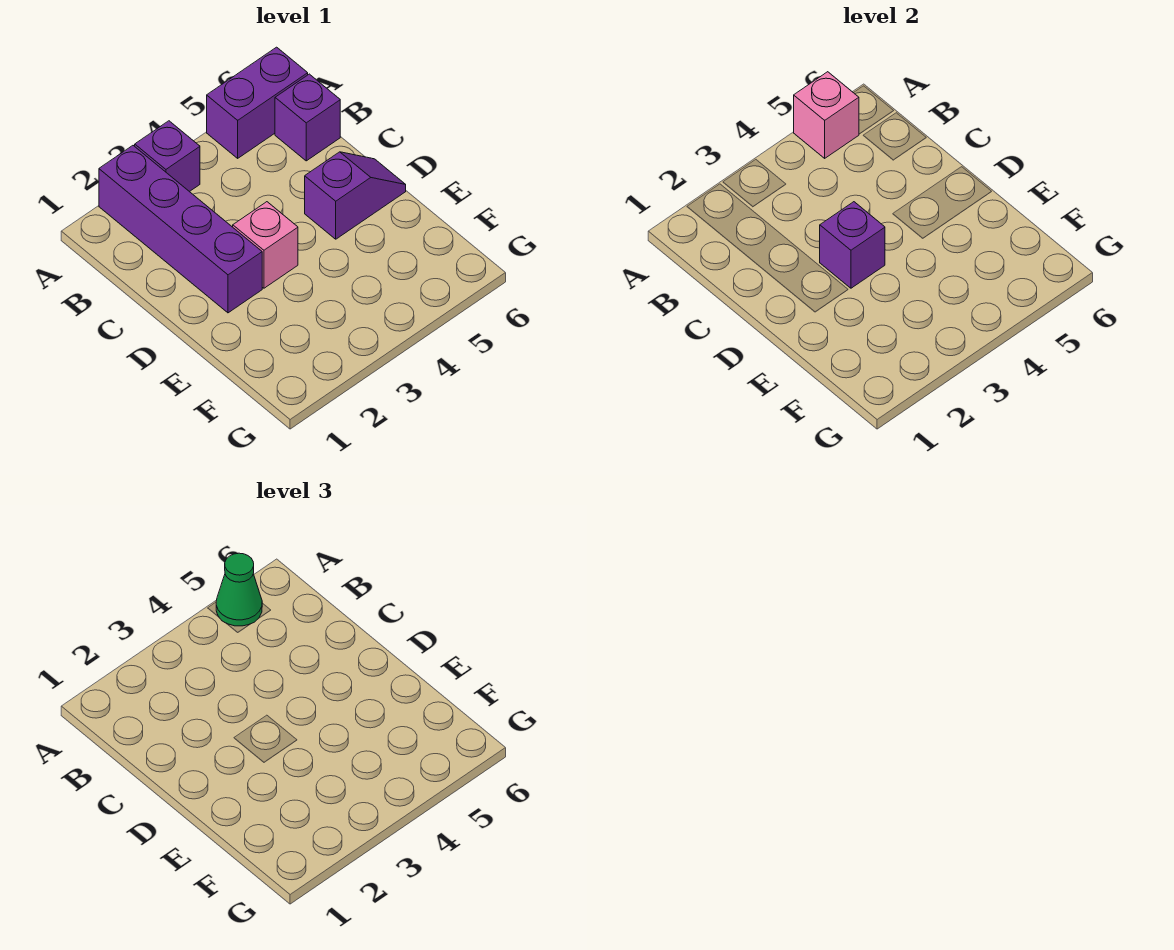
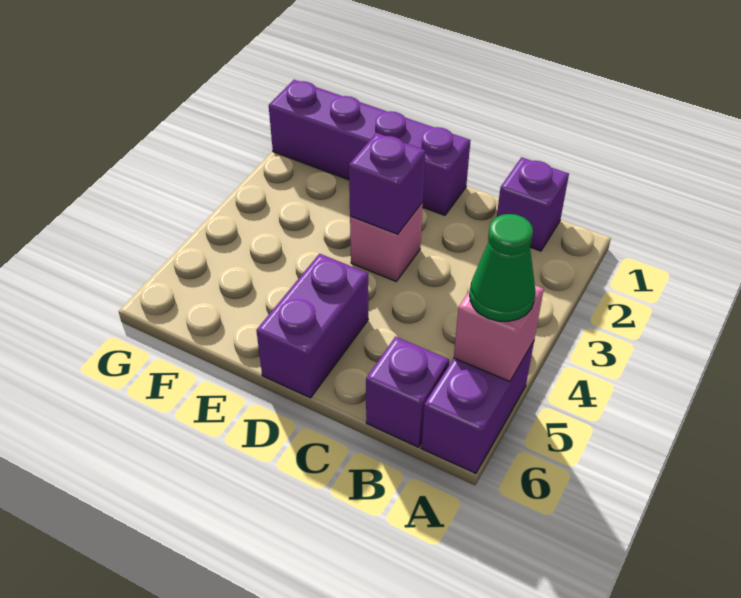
purple brick A2:D2 level 1 -> purple brick D1:G1 level 1
purple brick A3 level 1 -> purple brick B1 level 1
purple slope D5:D6 level 1 top 5 -> purple brick D5:D6 level 1

